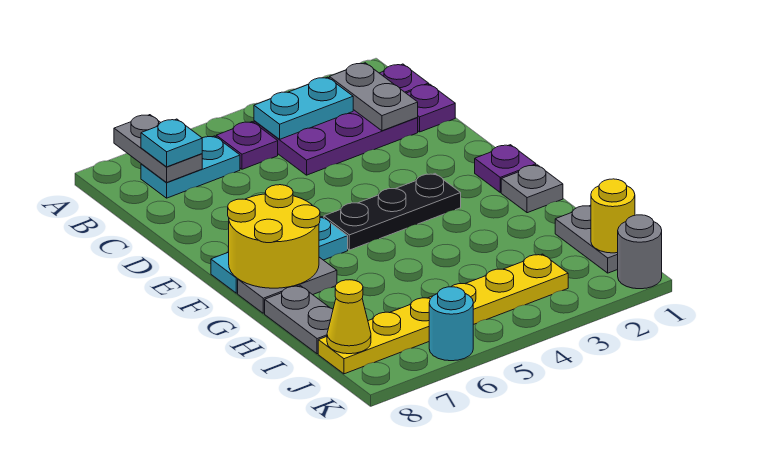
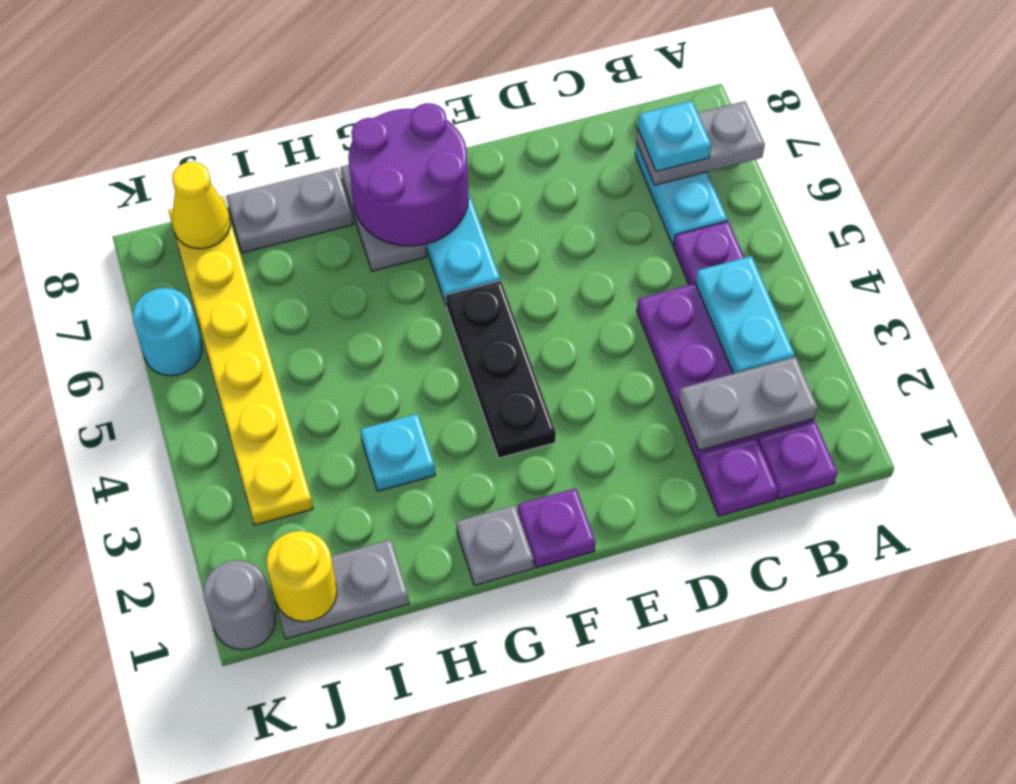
yellow round brick F7:G8 level 2 -> purple round brick F7:G8 level 2
none -> cyan plate H3 level 1

